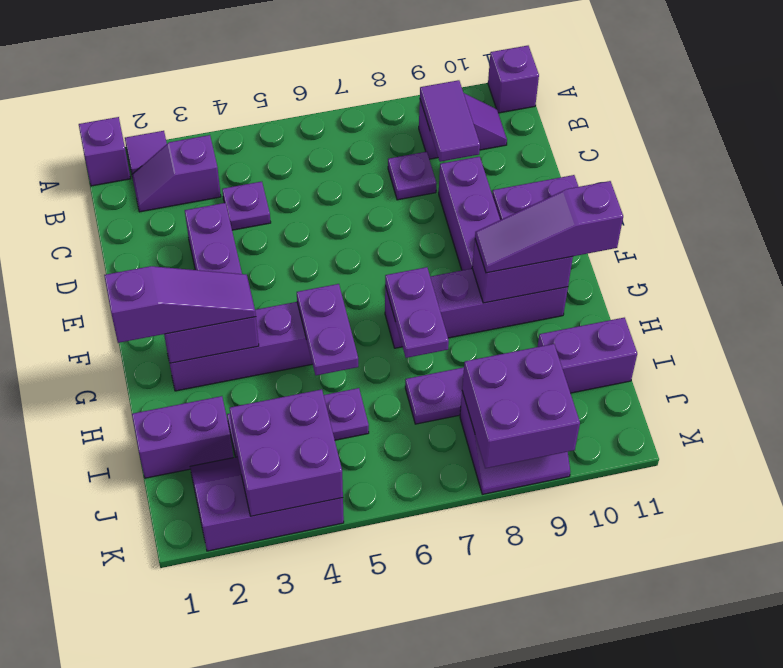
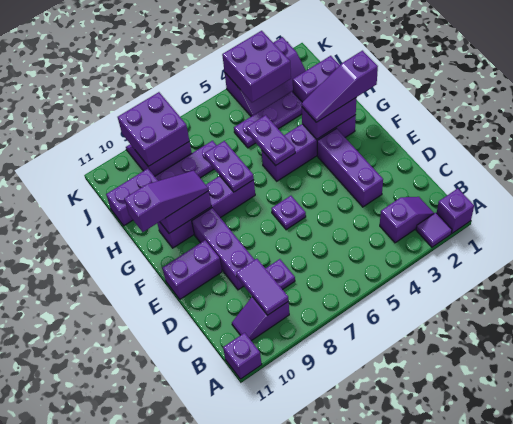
purple plate C4 level 1 -> purple plate E6 level 1

